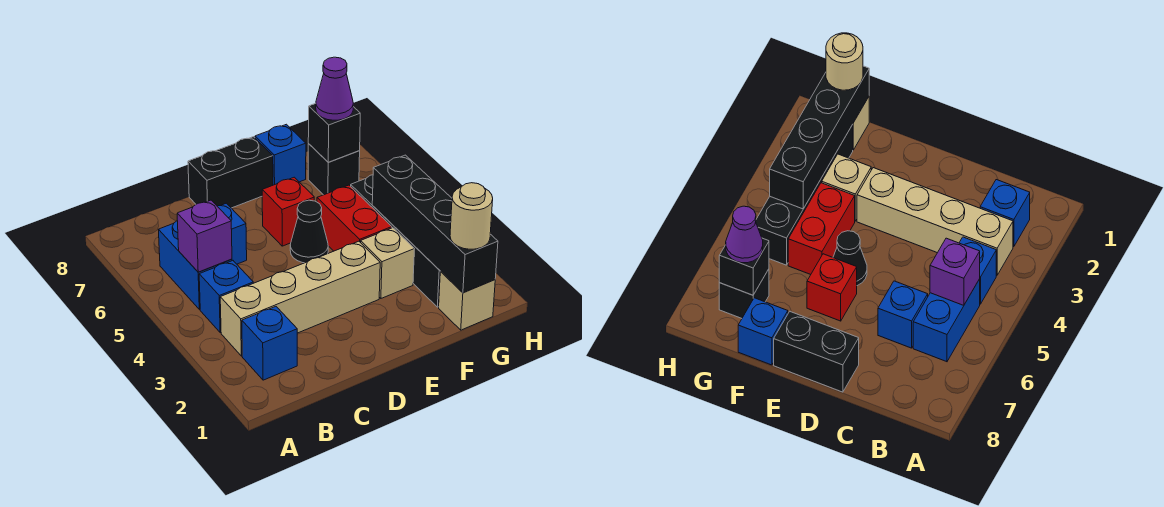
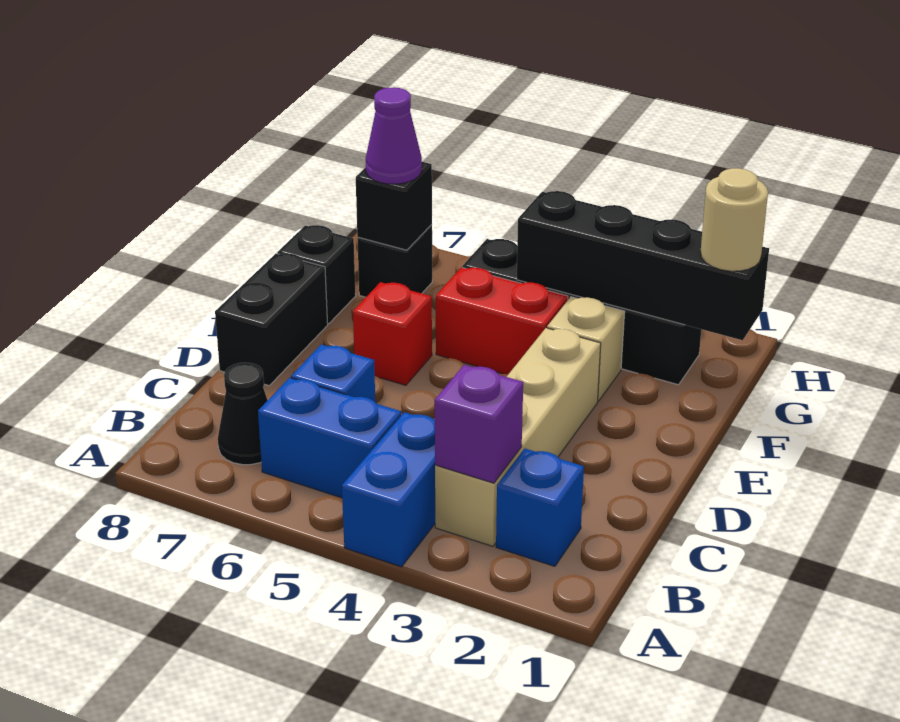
blue brick B4 level 1 -> blue brick A4:B4 level 1
purple brick B5 level 2 -> purple brick B3 level 2
black cone E5 level 1 -> black cone B7 level 1
blue brick F8 level 1 -> black brick F8 level 1
tan brick G1 level 1 -> none

